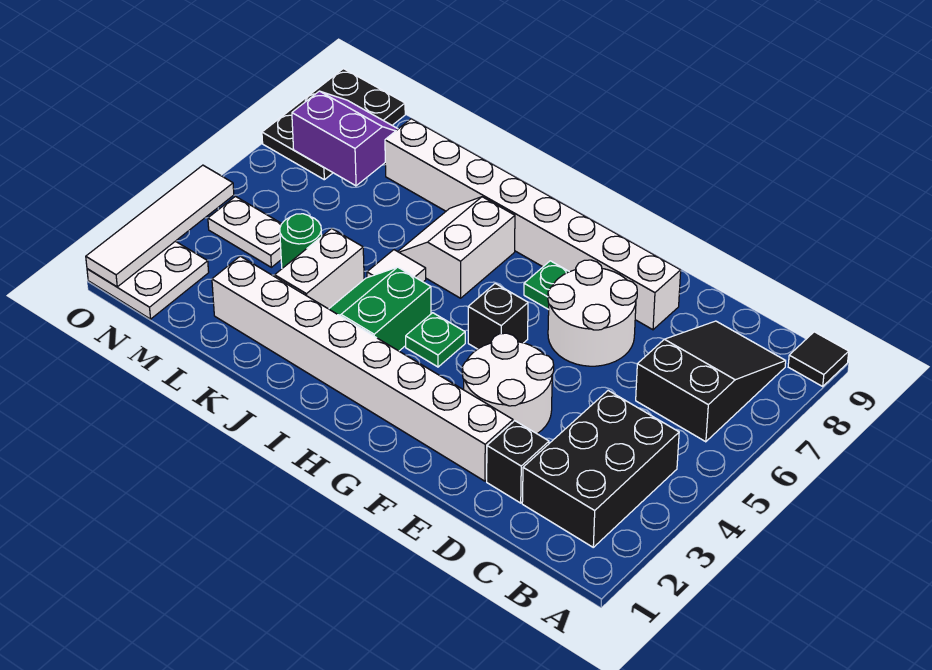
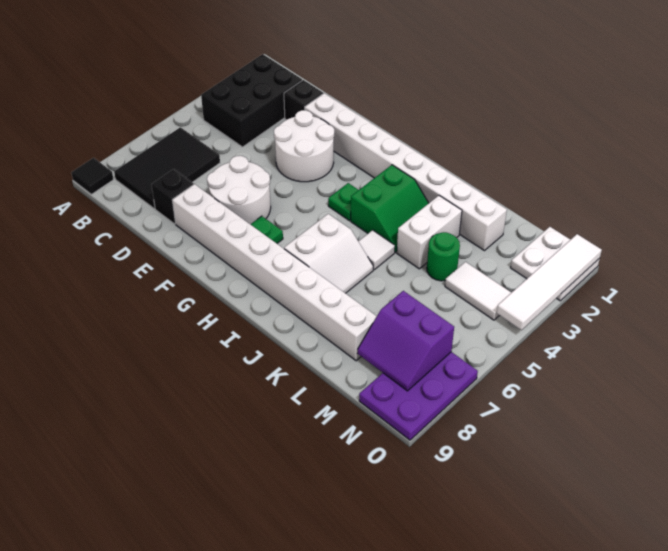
black slope B6:C8 level 1 top 6 -> black tile B6:C8 level 1
black brick G5 level 1 -> black brick D8 level 1
white plate M4:N4 level 1 -> white tile M4:N4 level 1
black plate N7:O9 level 1 -> purple plate N7:O9 level 1

